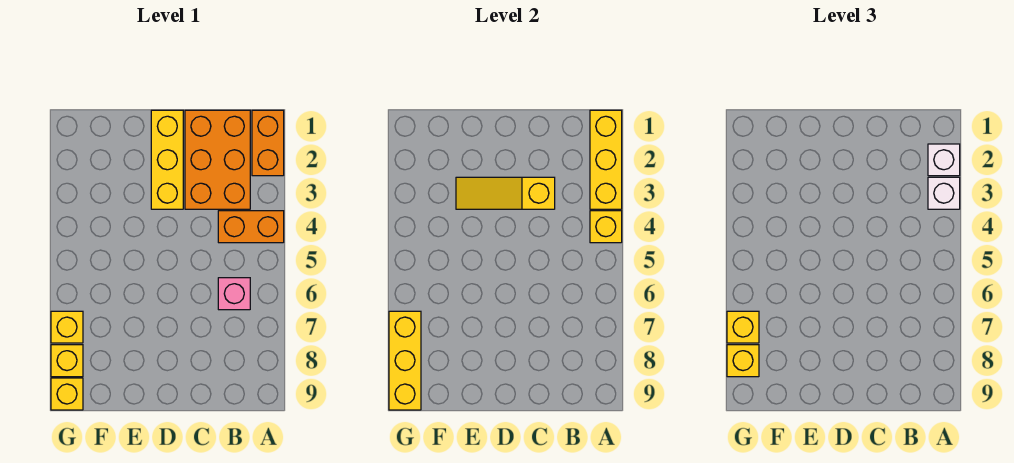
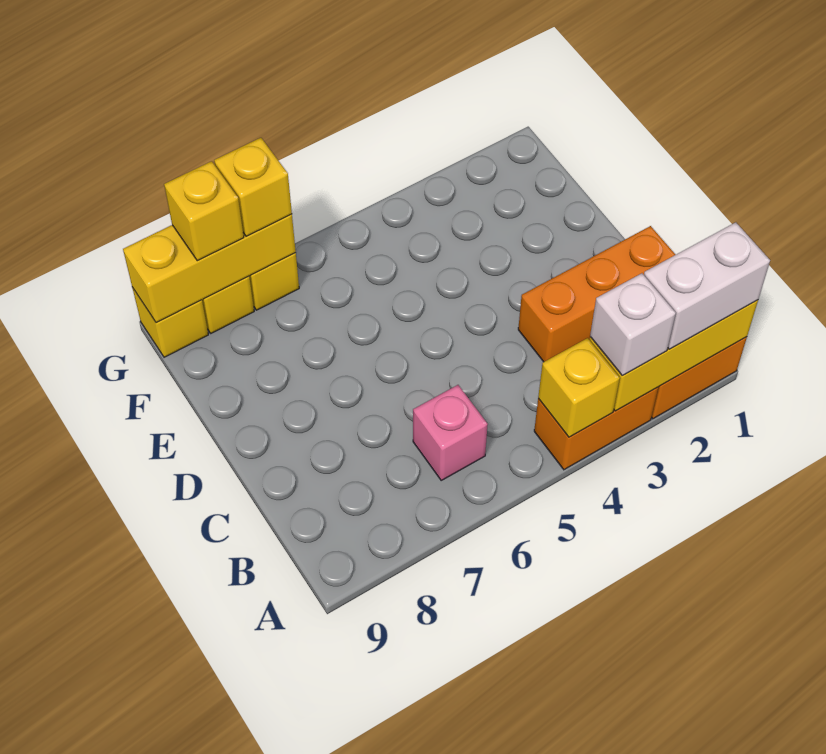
white brick A2 level 3 -> white brick A1:A2 level 3
orange brick A4:B4 level 1 -> orange brick A3:A4 level 1
orange brick B1:C3 level 1 -> orange brick C1:C3 level 1
yellow slope C3:E3 level 2 top C -> none
yellow brick D1:D3 level 1 -> none

